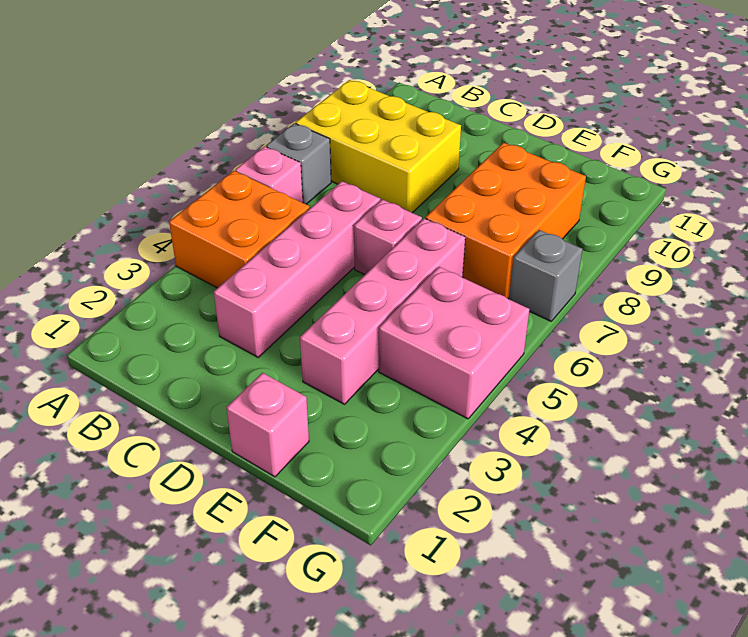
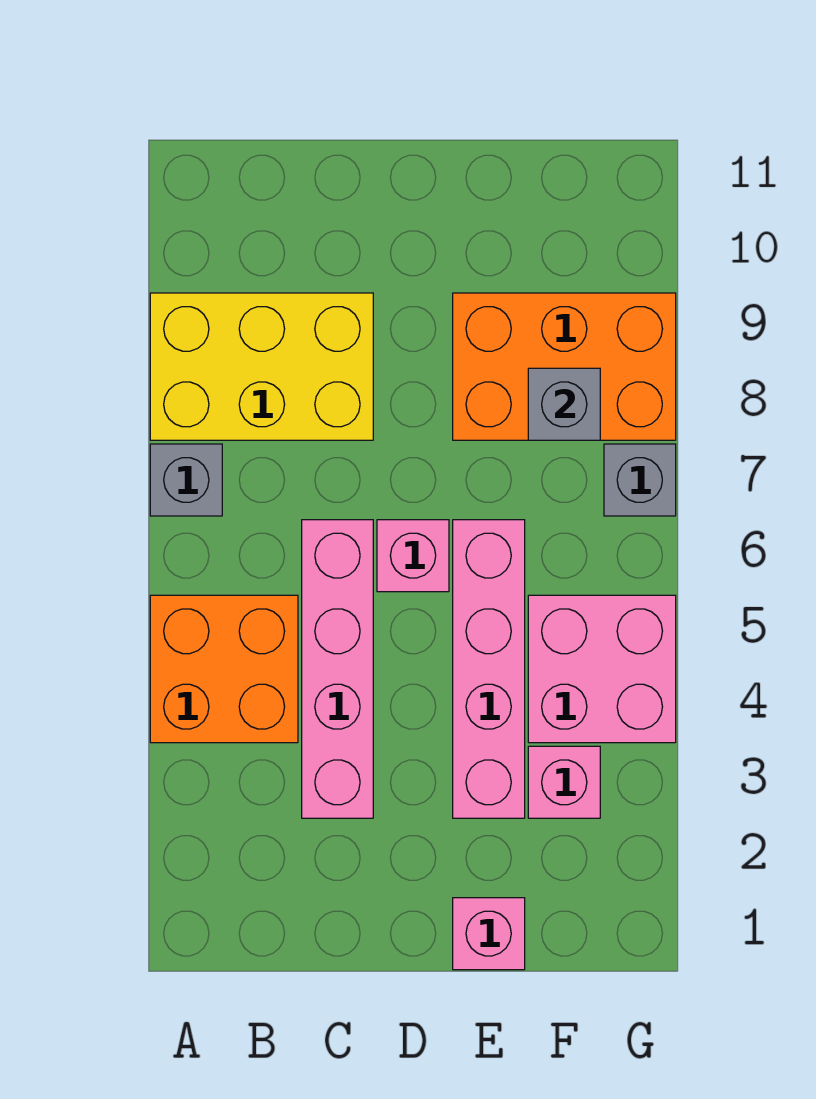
pink brick A6 level 1 -> pink brick F3 level 1
orange brick E7:F9 level 1 -> orange brick E8:G9 level 1
none -> grey brick F8 level 2

